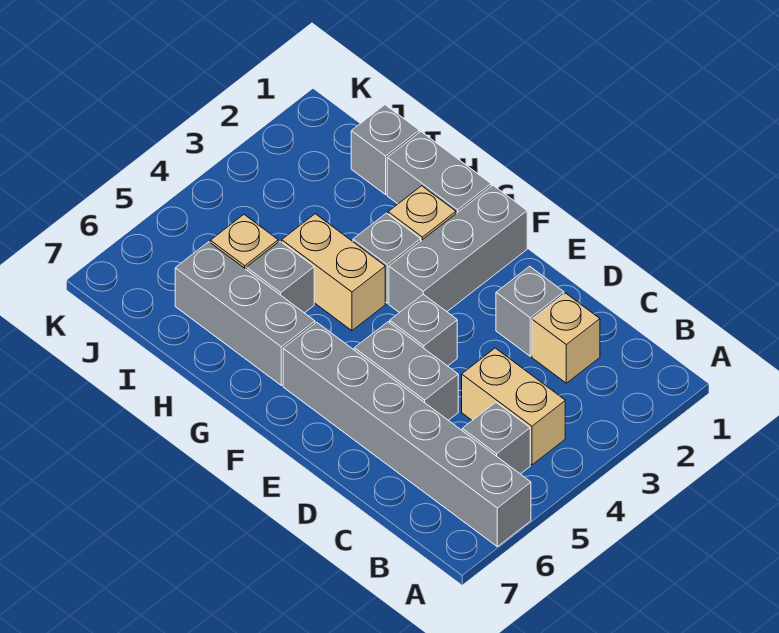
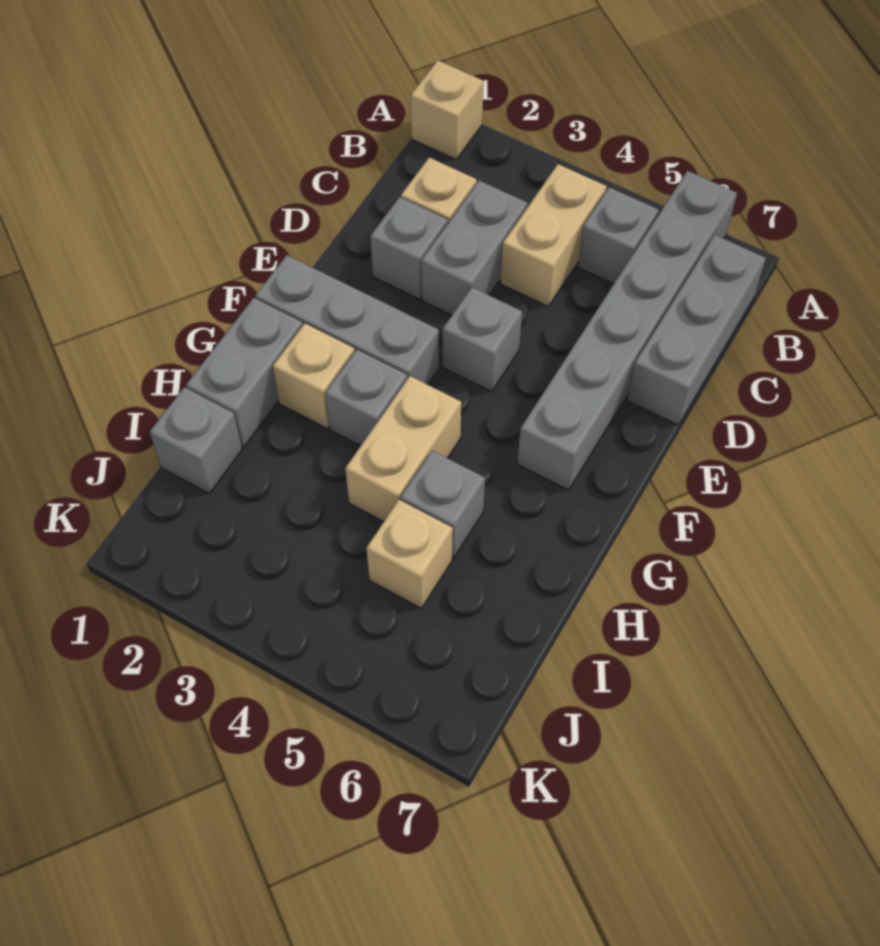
none -> tan brick A1 level 1
grey brick D5:E5 level 1 -> grey brick C3:D3 level 1
grey brick G6:I6 level 1 -> grey brick B7:D7 level 1

